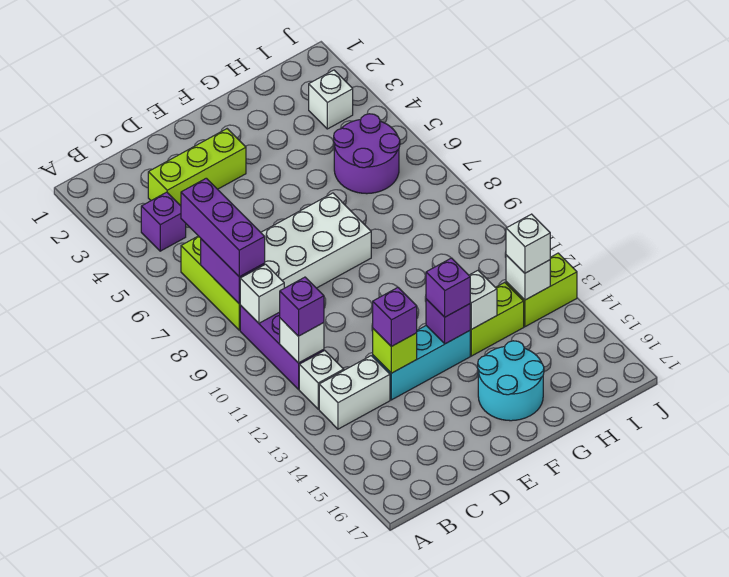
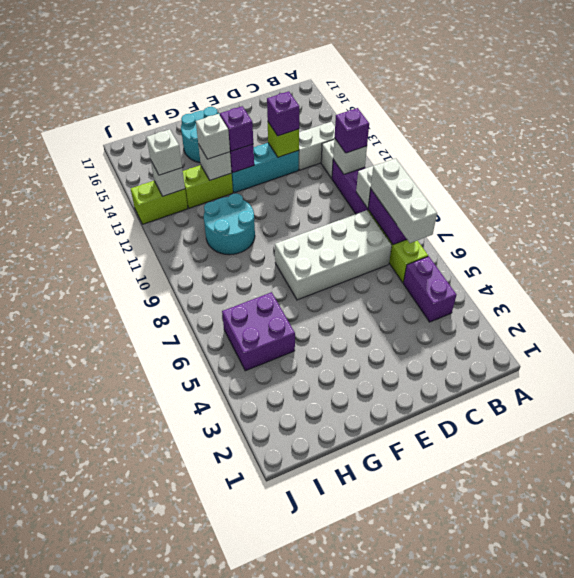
purple brick B4 level 1 -> purple brick B4:B5 level 1
purple brick B6:B8 level 3 -> white brick B6:B8 level 3
lime brick C3:E3 level 1 -> none
none -> cyan round brick G10:H11 level 1
purple round brick H5:I6 level 1 -> purple brick H5:I6 level 1
white brick I3 level 1 -> white brick G13 level 3

